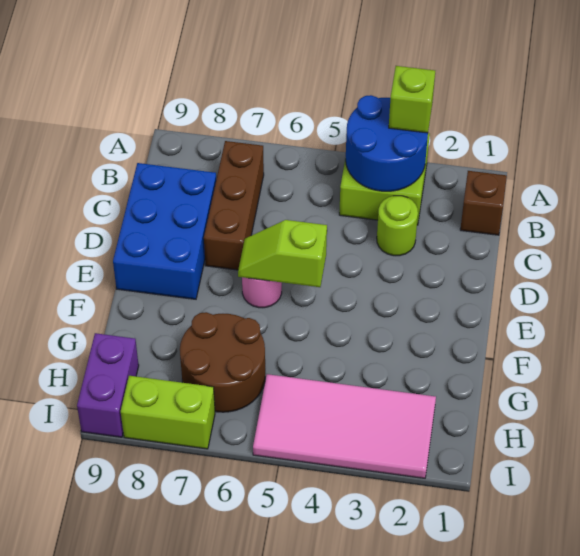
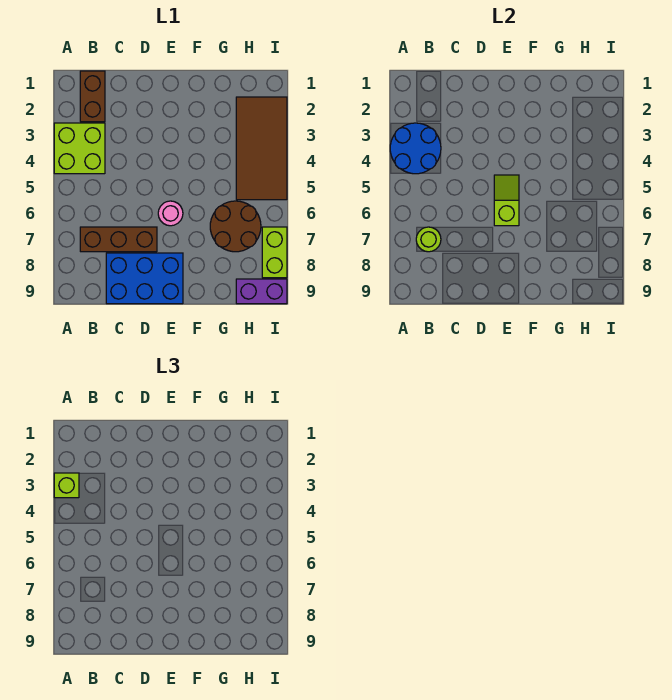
brown brick B1 level 1 -> brown brick B1:B2 level 1
lime round brick C3 level 1 -> lime round brick B7 level 2
lime slope E5:E6 level 2 top 5 -> lime slope E5:E6 level 2 top 6
pink tile H2:I5 level 1 -> brown tile H2:I5 level 1

